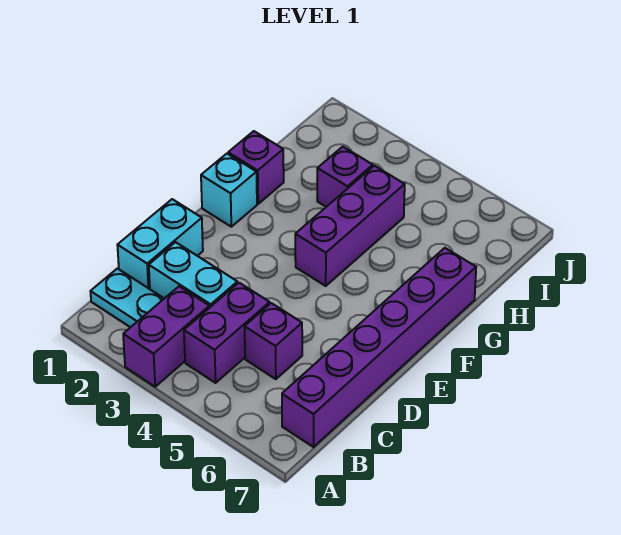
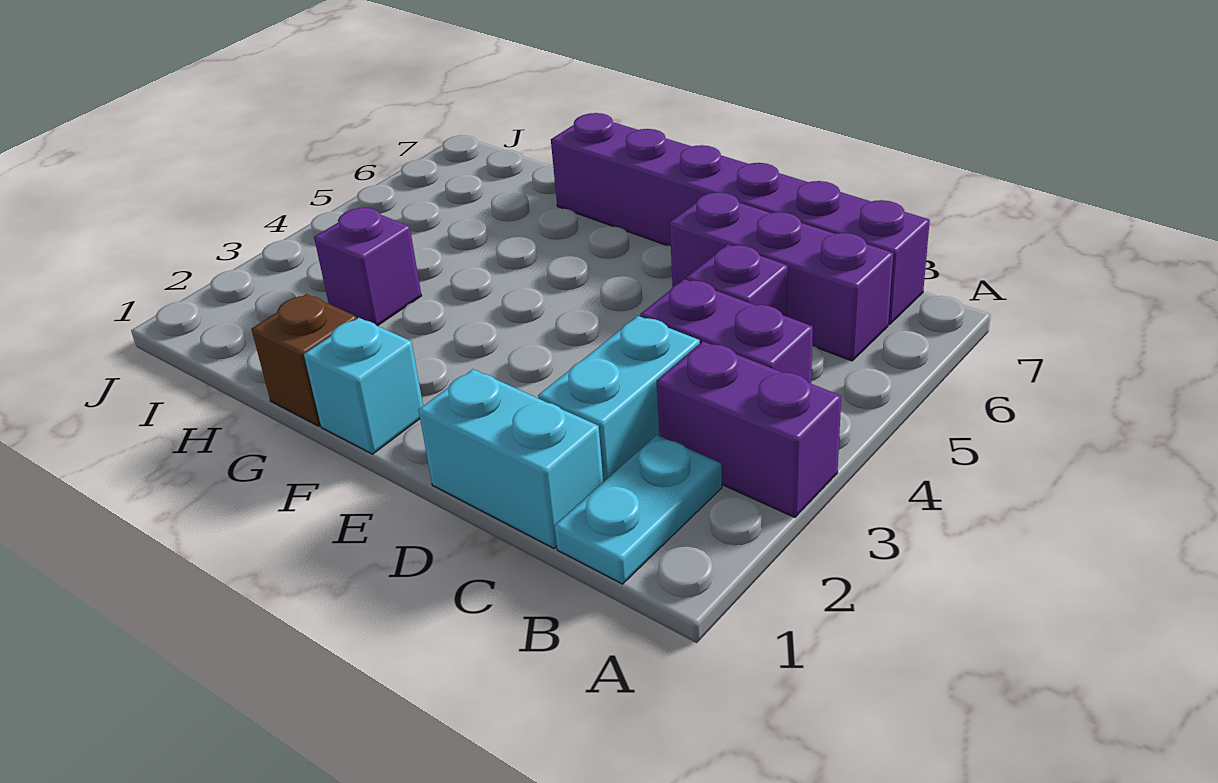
purple brick F4:H4 level 1 -> purple brick B6:D6 level 1
purple brick G1 level 1 -> brown brick G1 level 1

